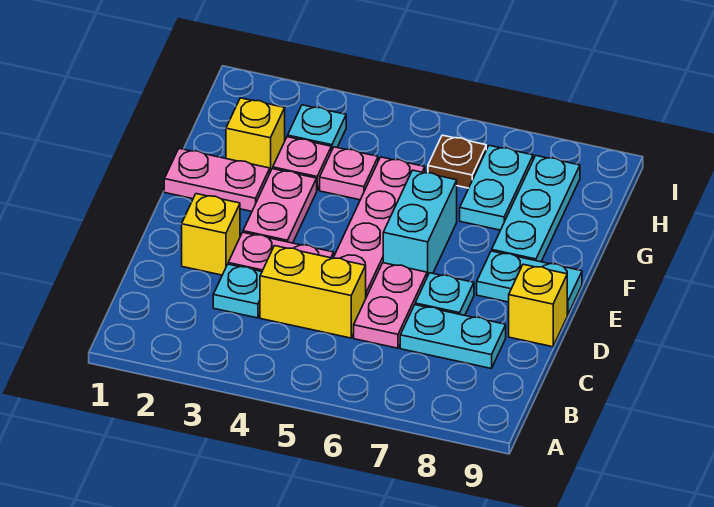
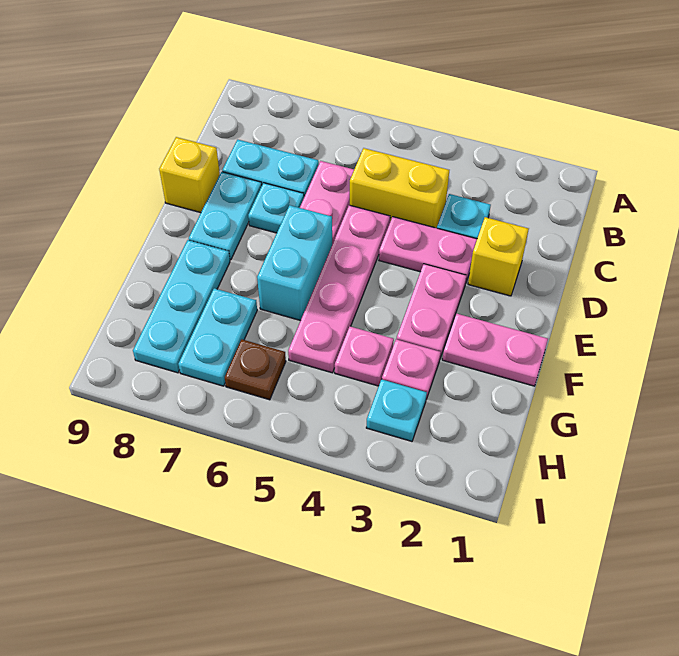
cyan plate E8:E9 level 1 -> cyan plate D8:E8 level 1
yellow brick G2 level 1 -> none

